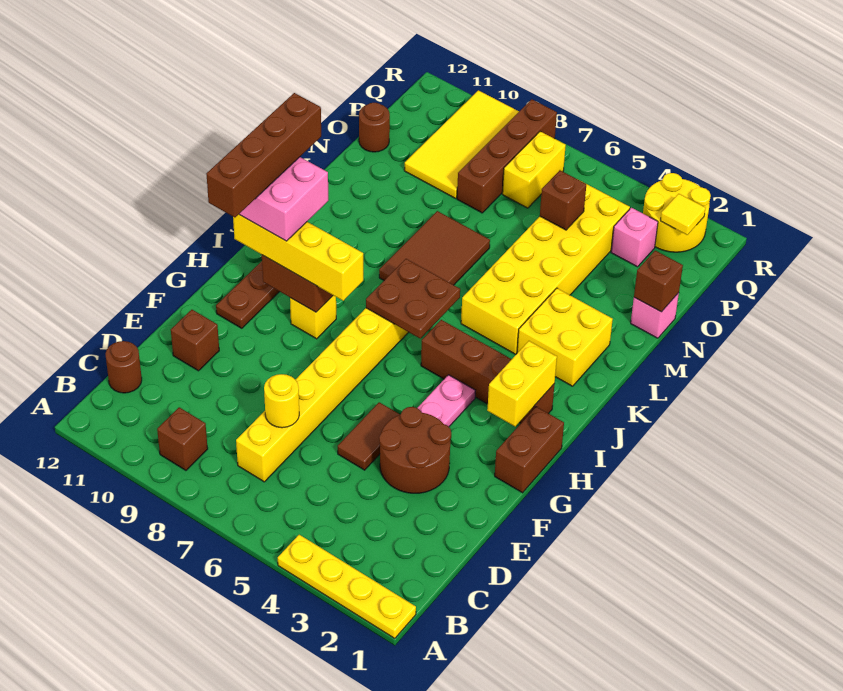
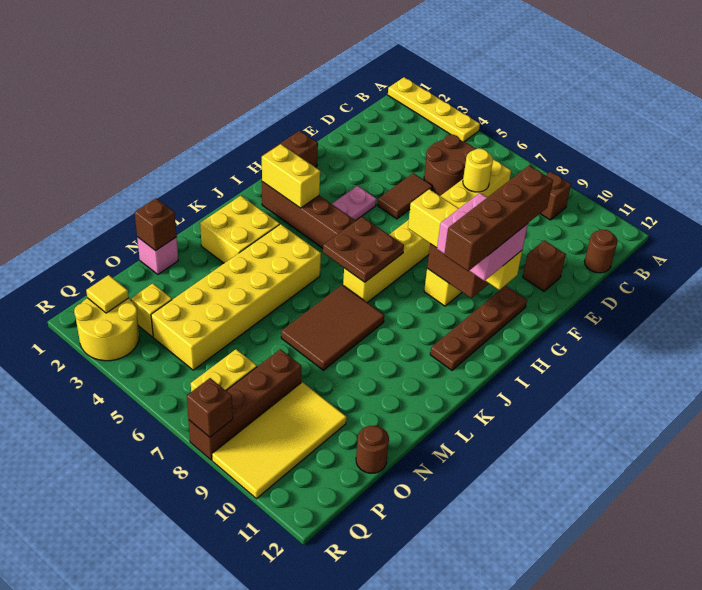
brown round brick E3:F4 level 1 -> brown round brick C5:D6 level 1
yellow brick H2:I2 level 2 -> yellow brick I2:I3 level 2
brown brick O5 level 2 -> brown brick R8 level 2
pink brick P3 level 1 -> yellow brick P3 level 1

